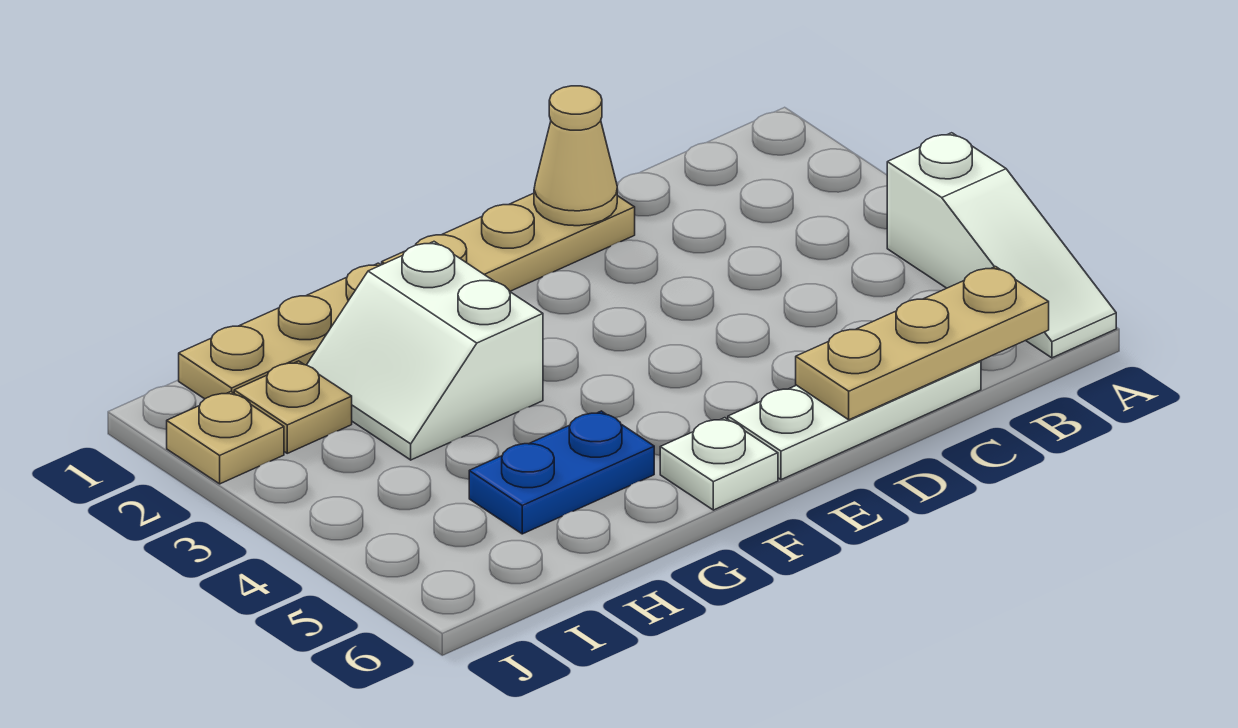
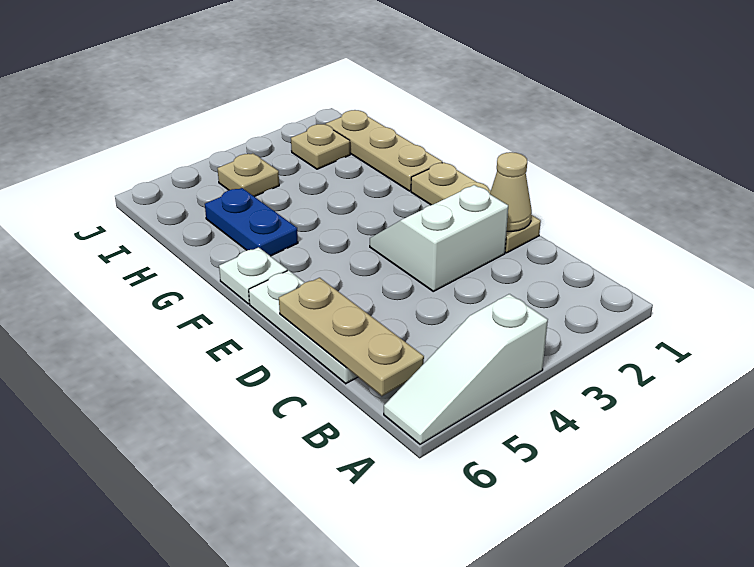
white slope G2:H3 level 1 top G -> white slope D2:E3 level 1 top D
tan plate J2 level 1 -> tan plate I4 level 1

